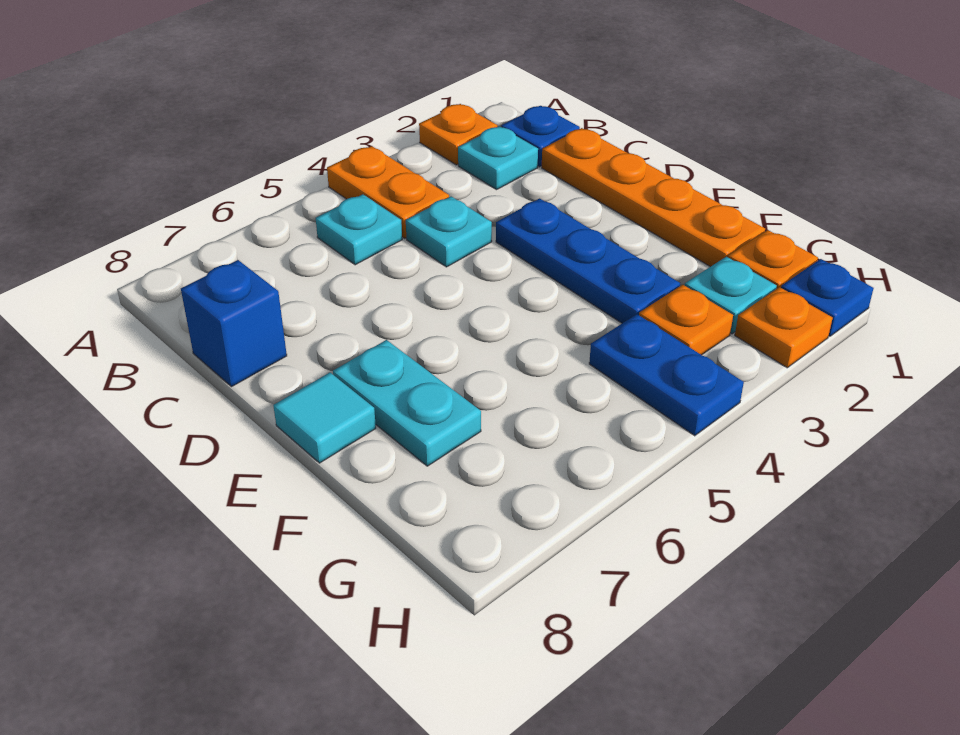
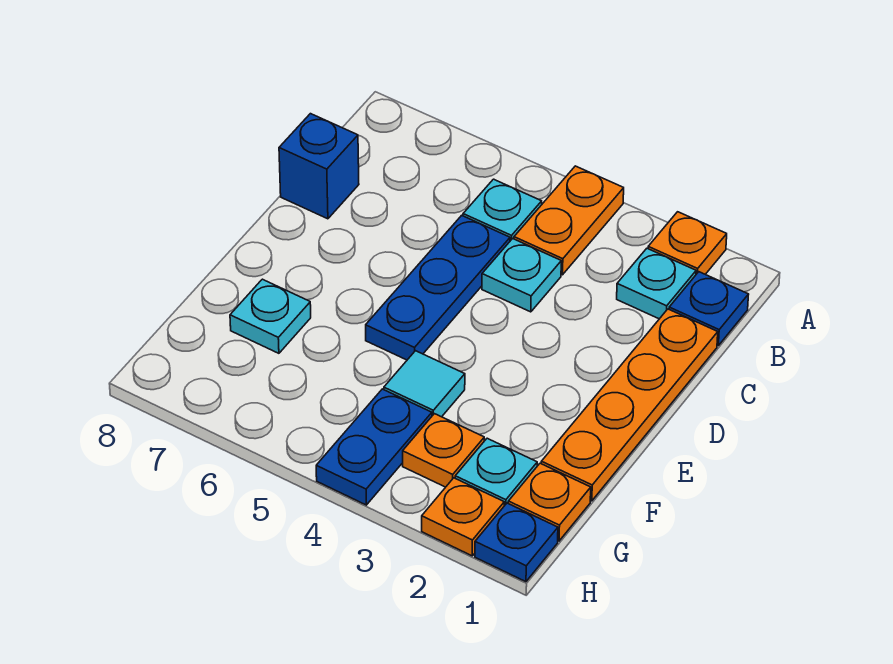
blue plate D3:F3 level 1 -> blue plate C5:E5 level 1
cyan plate E7:F7 level 1 -> cyan plate F7 level 1
cyan tile E8 level 1 -> cyan tile F4 level 1

